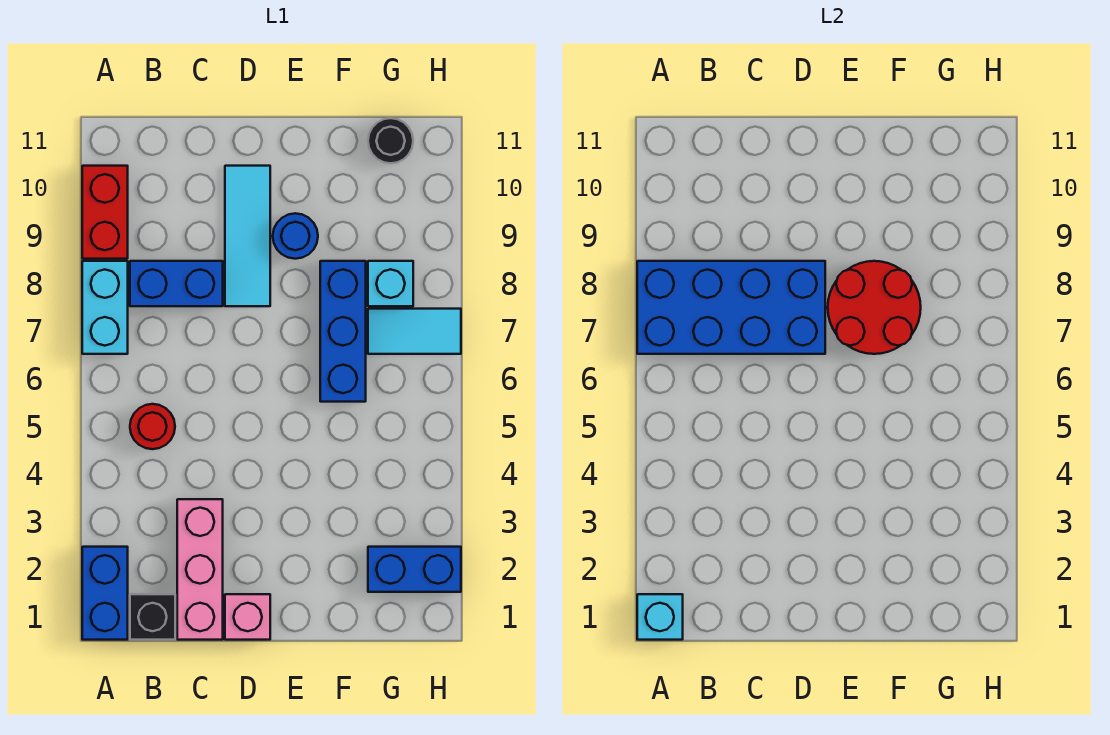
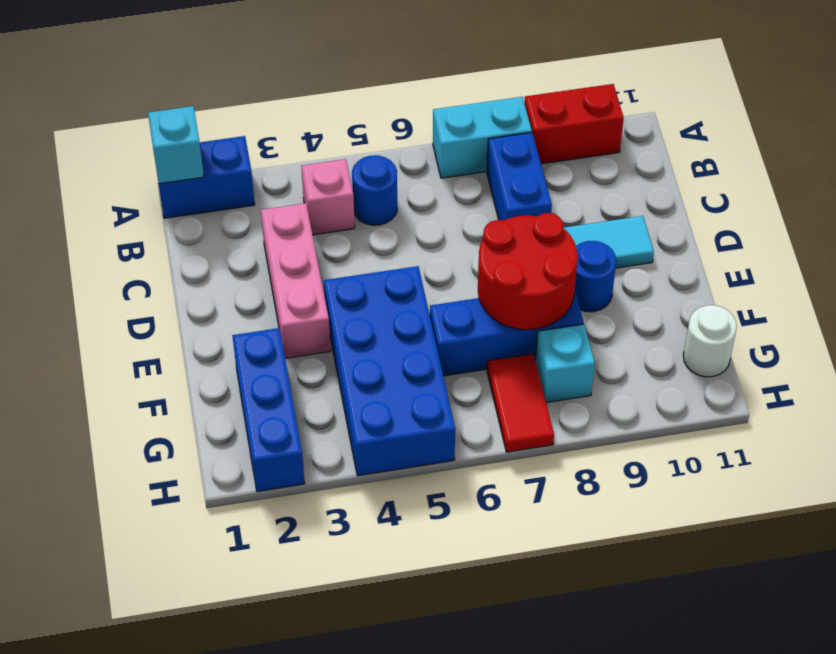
blue brick A7:D8 level 2 -> blue brick E4:H5 level 1
black brick B1 level 1 -> none
red round brick B5 level 1 -> blue round brick B5 level 1
pink brick C1:C3 level 1 -> pink brick C3:E3 level 1
pink brick D1 level 1 -> pink brick B4 level 1
blue brick G2:H2 level 1 -> blue brick F2:H2 level 1
cyan tile G7:H7 level 1 -> red tile G7:H7 level 1
black round brick G11 level 1 -> white round brick G11 level 1

